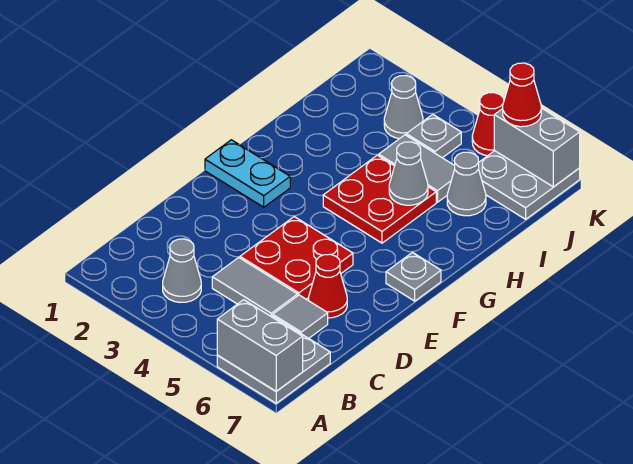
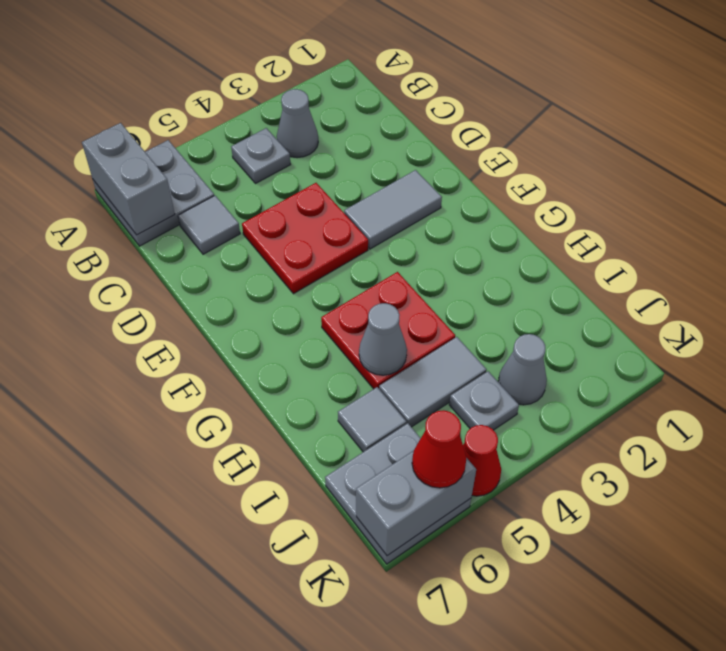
grey brick A6:A7 level 2 -> grey brick A7:B7 level 2
grey tile C4:C5 level 1 -> grey tile E2:E3 level 1
red cone D6 level 1 -> none
cyan plate F1:F2 level 1 -> none
grey plate F7 level 1 -> grey plate B4 level 1
grey cone I6 level 1 -> grey tile I6 level 1

